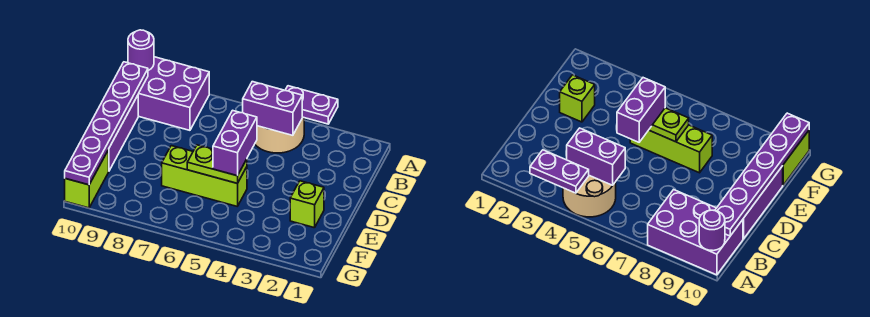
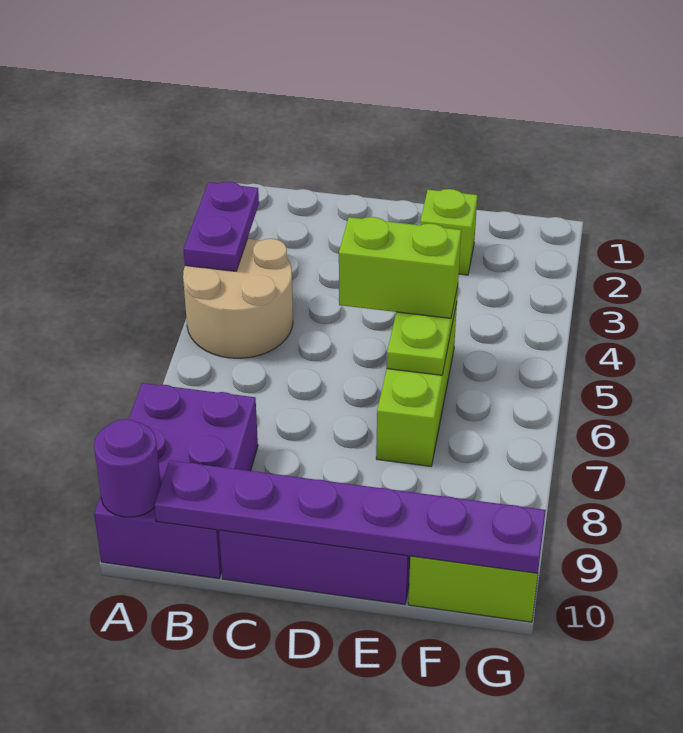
purple brick B4:B5 level 2 -> none
purple brick D5:E5 level 3 -> lime brick D5:E5 level 3

